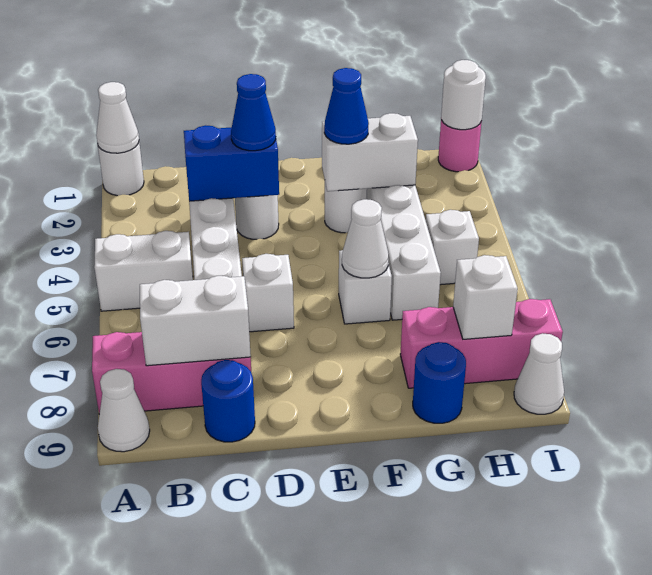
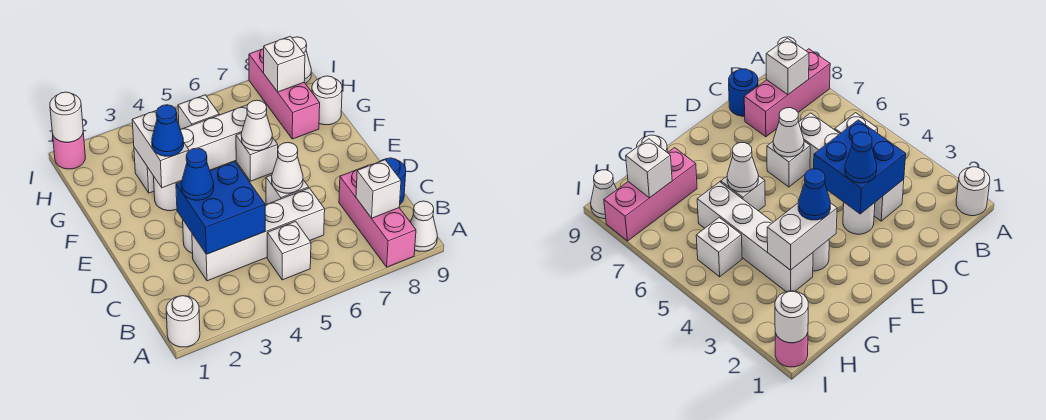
white cone A1 level 2 -> white cone D6 level 2
white brick A5:B5 level 1 -> white brick B5 level 1
white brick B8:C8 level 2 -> white brick B8 level 2
blue brick C3:D3 level 2 -> blue brick C3:D4 level 2
blue round brick G9 level 1 -> white round brick G9 level 1

